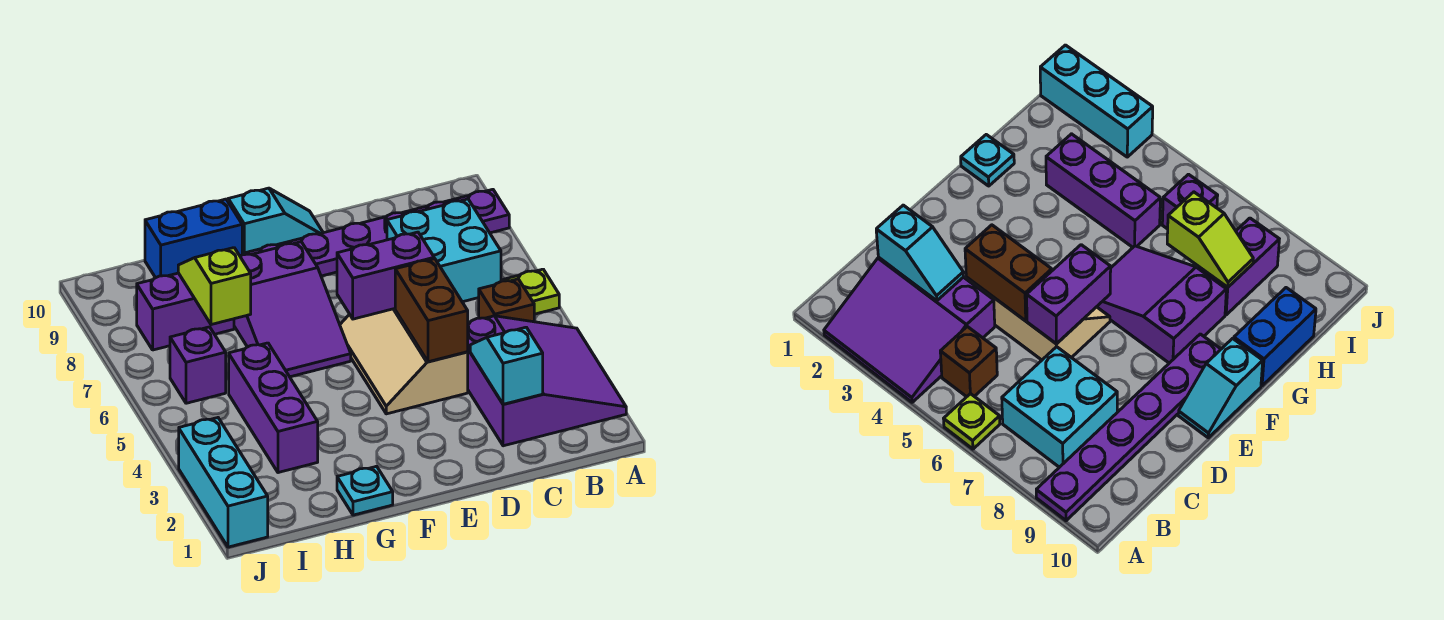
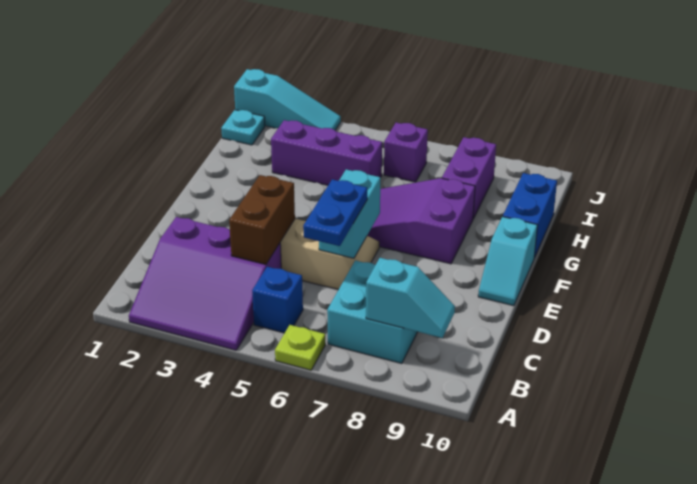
purple plate A9:F9 level 1 -> none
brown brick B5 level 1 -> blue brick B5 level 1
cyan slope C2:C3 level 2 top 2 -> cyan slope B8:B9 level 2 top 8
none -> blue plate C6:D6 level 3
brown brick D4:D5 level 2 -> brown brick C4:D4 level 2
purple brick D6:E6 level 2 -> cyan brick D6:E6 level 2
cyan plate G1 level 1 -> cyan plate I1 level 1
lime slope H7:H8 level 2 top 7 -> none
cyan brick J1:J3 level 1 -> cyan slope J1:J3 level 1 top 1

